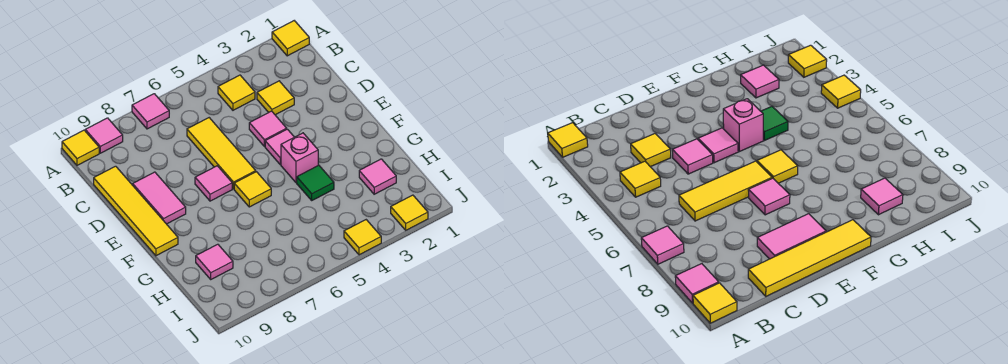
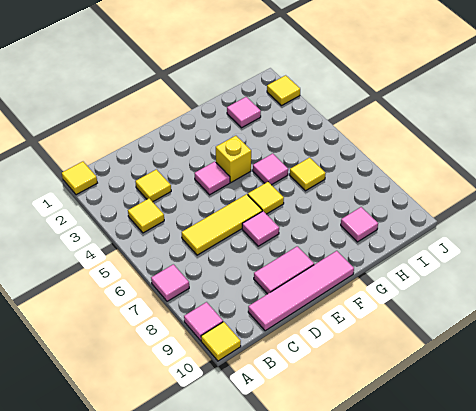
yellow tile C10:F10 level 1 -> pink tile C10:F10 level 1
pink tile D4 level 1 -> pink tile G5 level 1
pink brick F4 level 1 -> yellow brick F4 level 1
green tile G4 level 1 -> none
yellow tile J4 level 1 -> yellow tile H6 level 1

